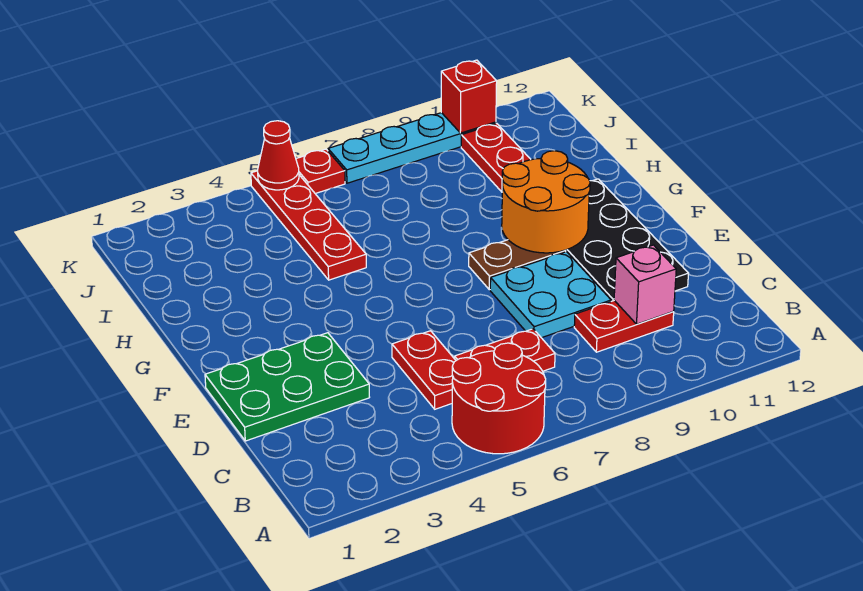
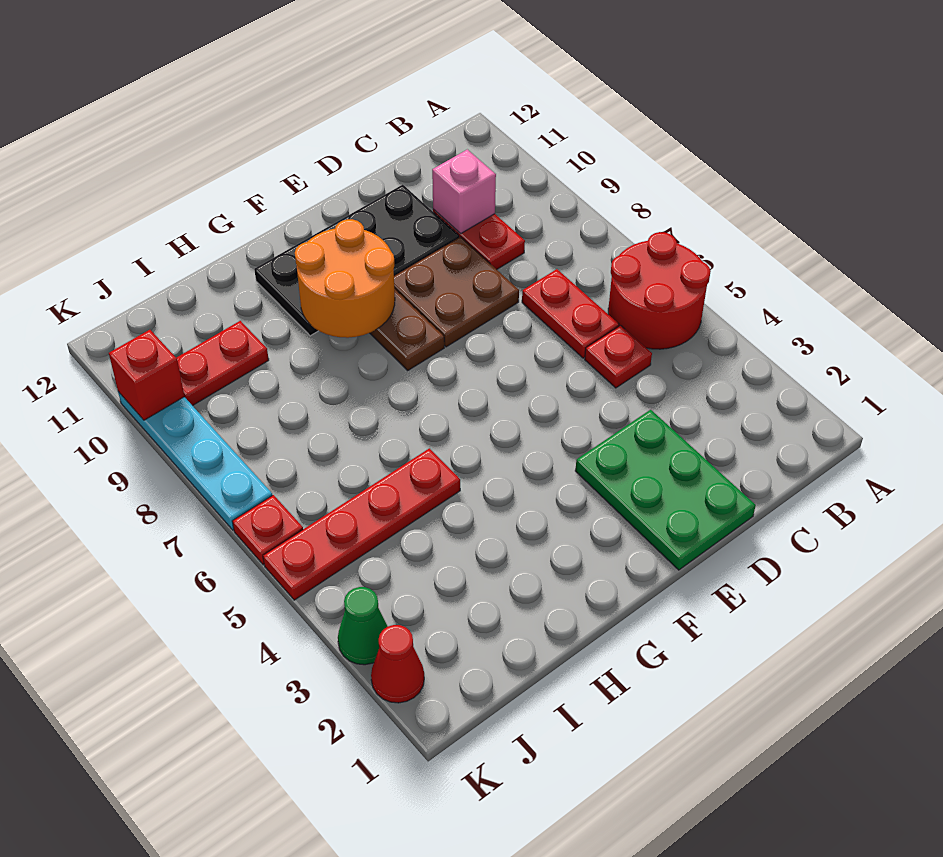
red plate C5:D5 level 1 -> red plate C5 level 1
cyan plate D8:E9 level 1 -> brown plate D8:E9 level 1
none -> green cone K3 level 1
red cone K5 level 2 -> red cone K2 level 1

